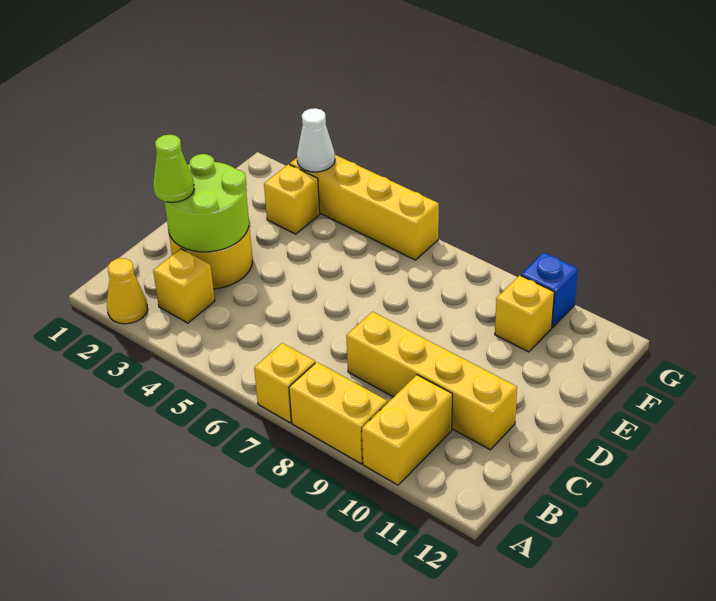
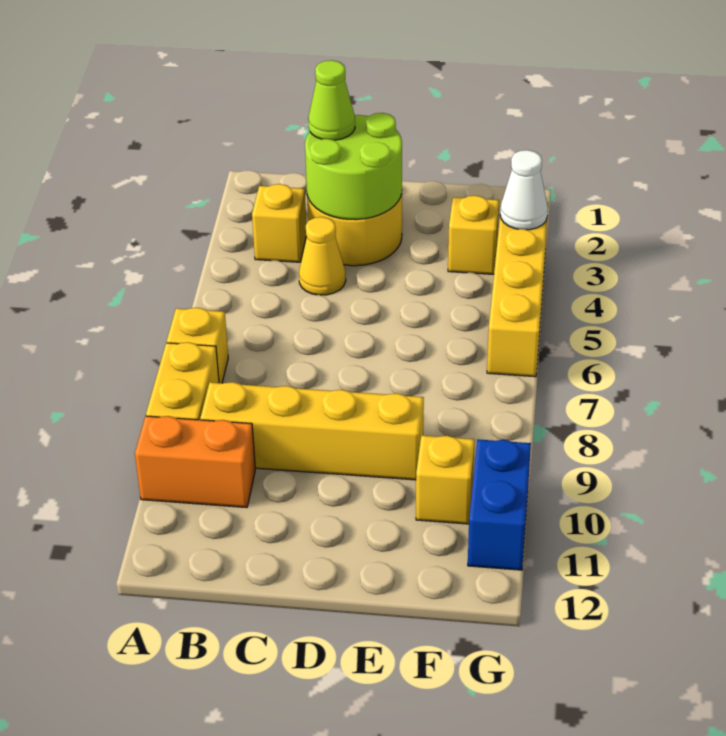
yellow cone A2 level 1 -> yellow cone C4 level 1
yellow brick A10:B10 level 1 -> orange brick A10:B10 level 1
yellow brick C8:C11 level 1 -> yellow brick B9:E9 level 1
blue brick G10 level 1 -> blue brick G10:G11 level 1

